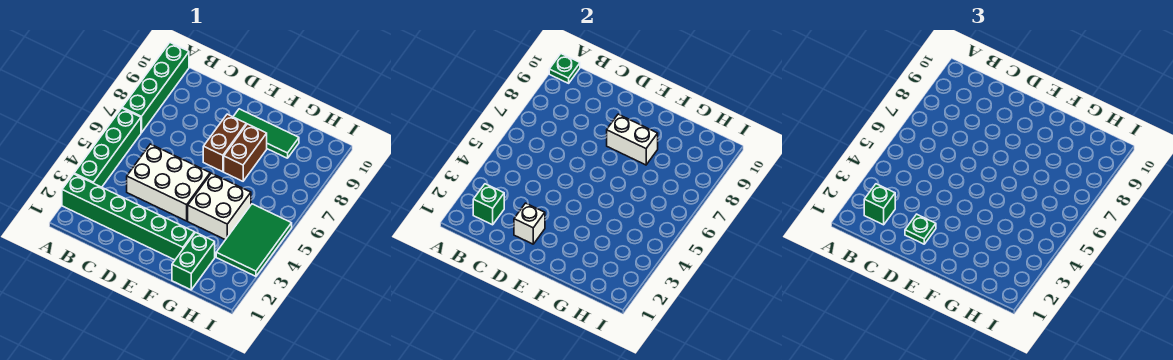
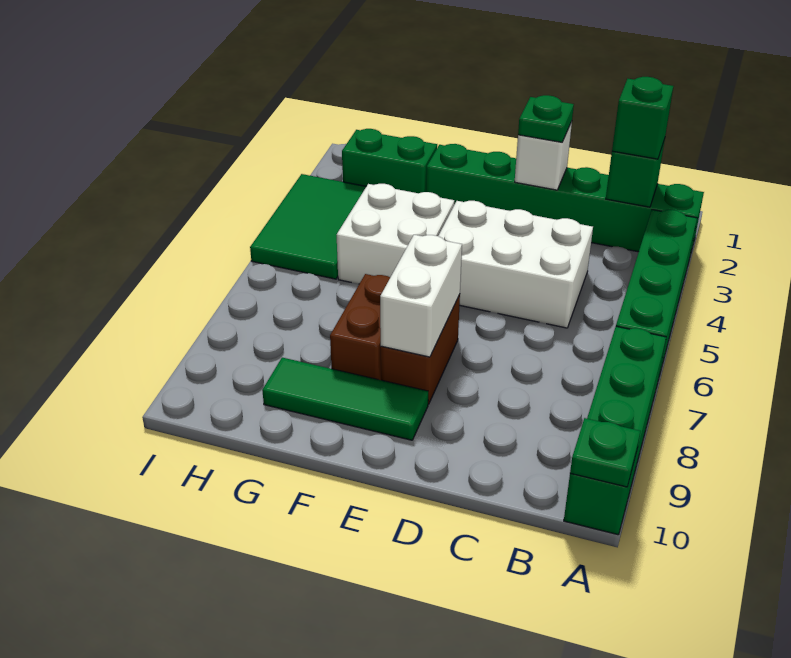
white brick E8:F8 level 2 -> white brick E7:E8 level 2
green brick G1:G2 level 1 -> green brick G2:H2 level 1

